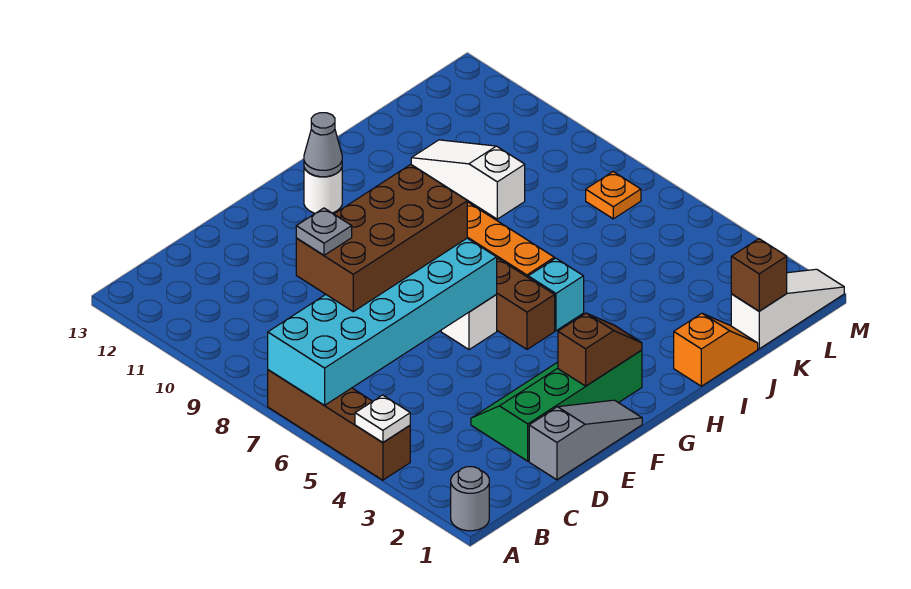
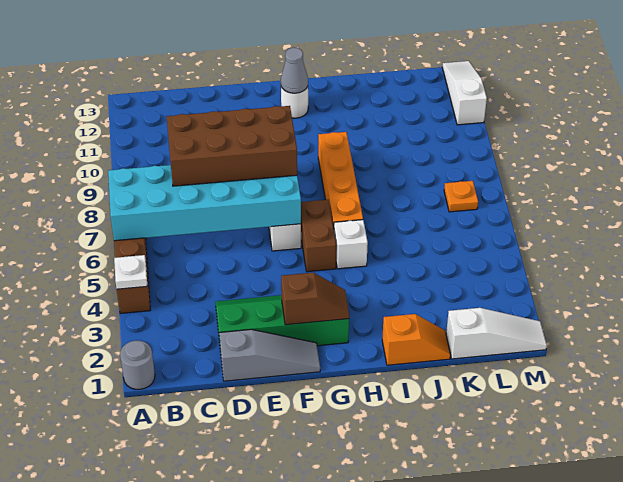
grey plate C8 level 4 -> none
cyan brick H5 level 1 -> white brick H5 level 1
white slope J9:J11 level 1 top 9 -> white slope M11:M13 level 1 top 11
brown brick K1 level 2 -> none

